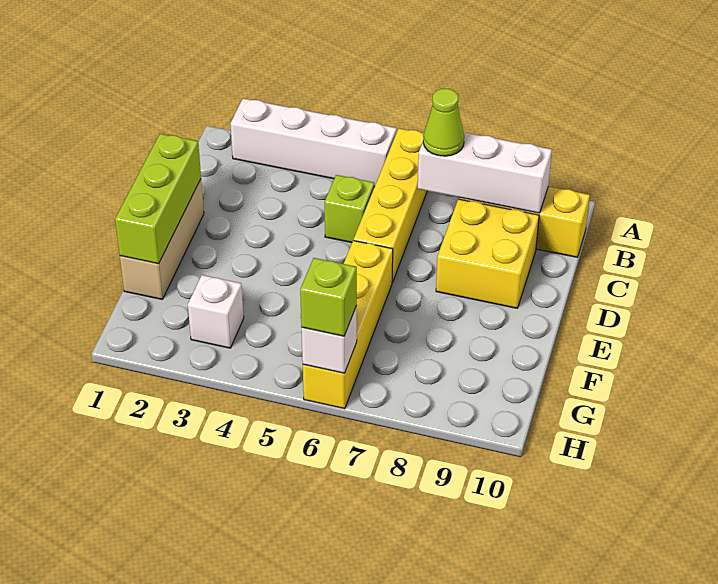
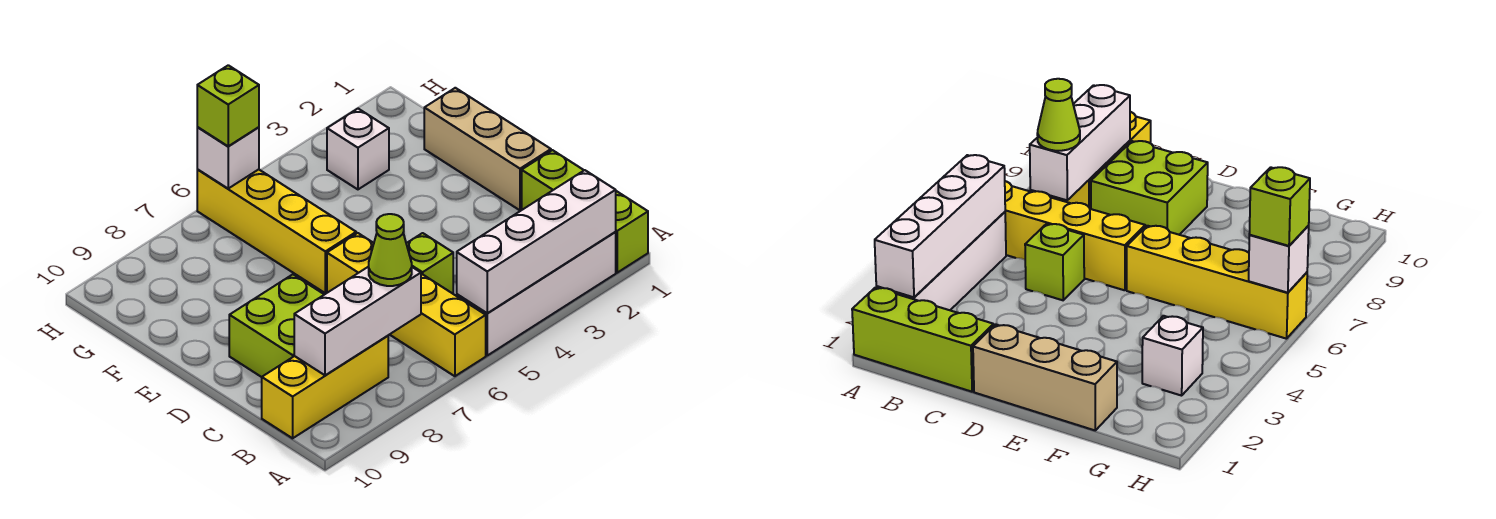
none -> white brick A2:A5 level 2
yellow brick C8:D9 level 1 -> lime brick C8:D9 level 1
lime brick D1:F1 level 2 -> lime brick A1:C1 level 1

